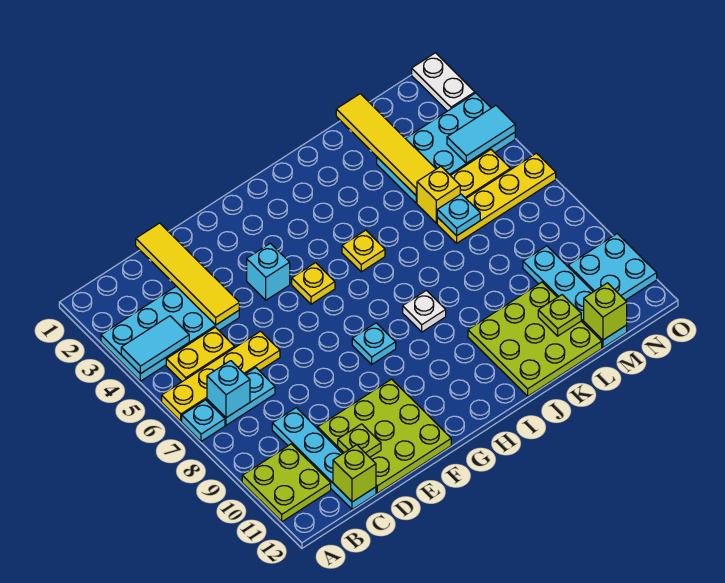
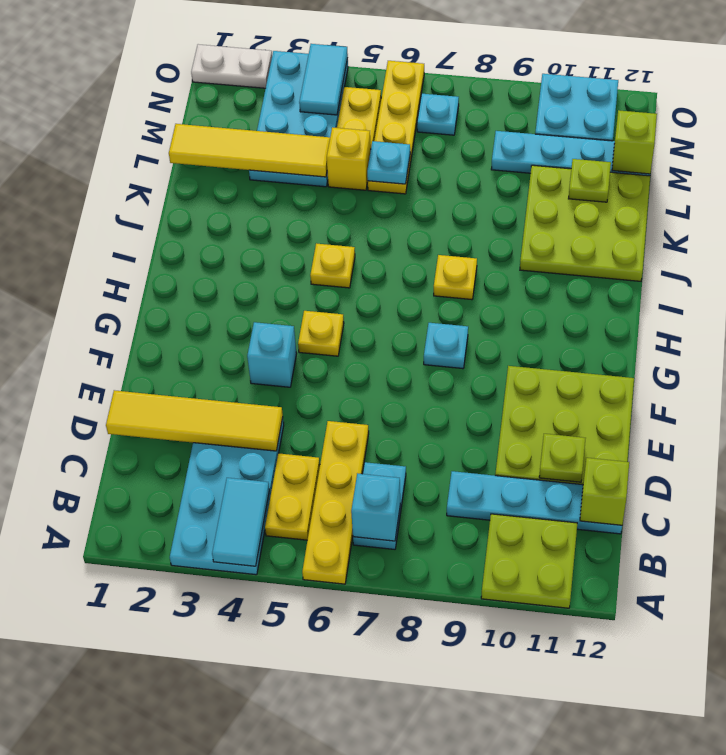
cyan plate A7 level 1 -> cyan plate N7 level 1
white plate I8 level 1 -> yellow plate I8 level 1

